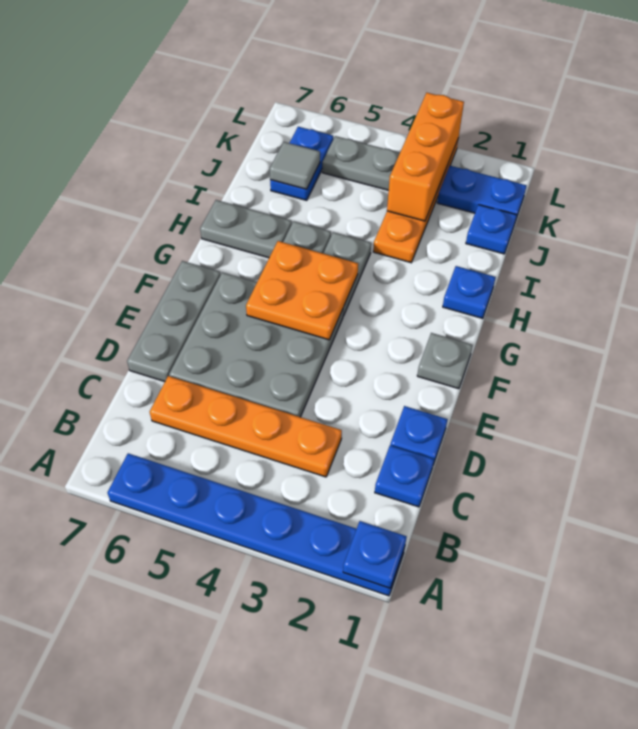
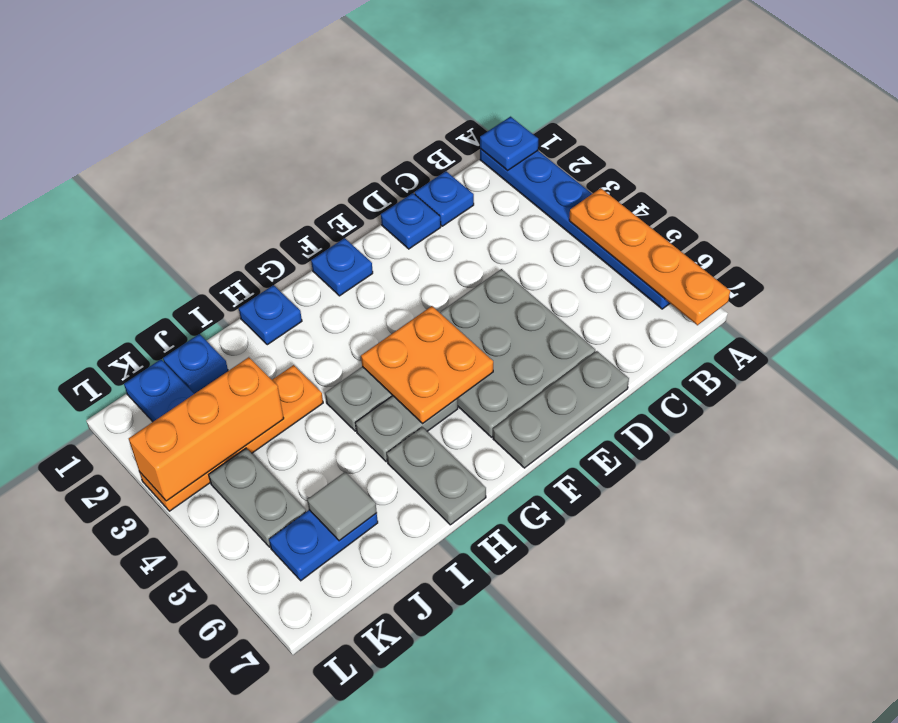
orange plate C3:C6 level 1 -> orange plate A4:A7 level 2
grey plate F1 level 1 -> blue plate F1 level 1

